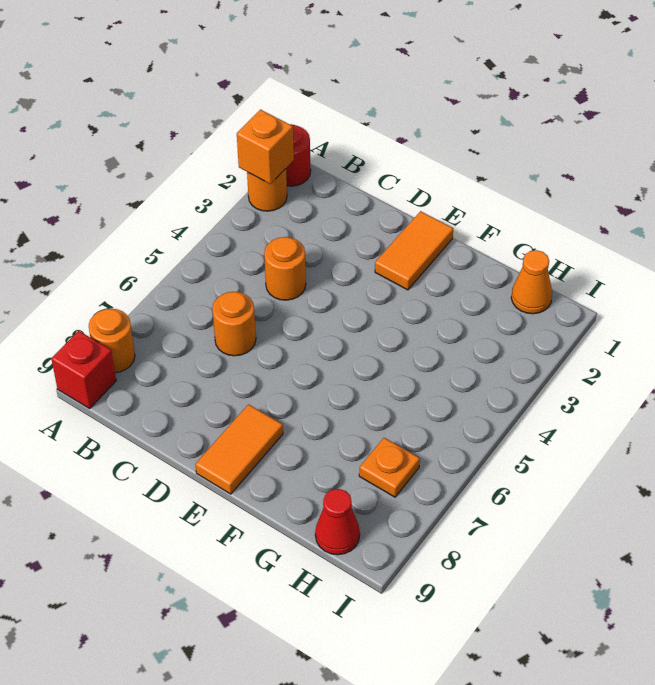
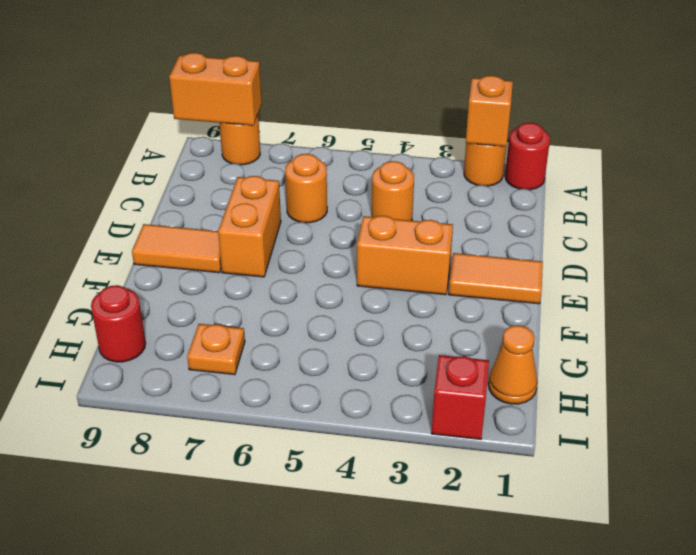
none -> orange brick A8:A9 level 2
red brick A9 level 1 -> red brick I2 level 1
none -> orange brick D7:E7 level 1
none -> orange brick E3:E4 level 1
red cone H9 level 1 -> red round brick H9 level 1

